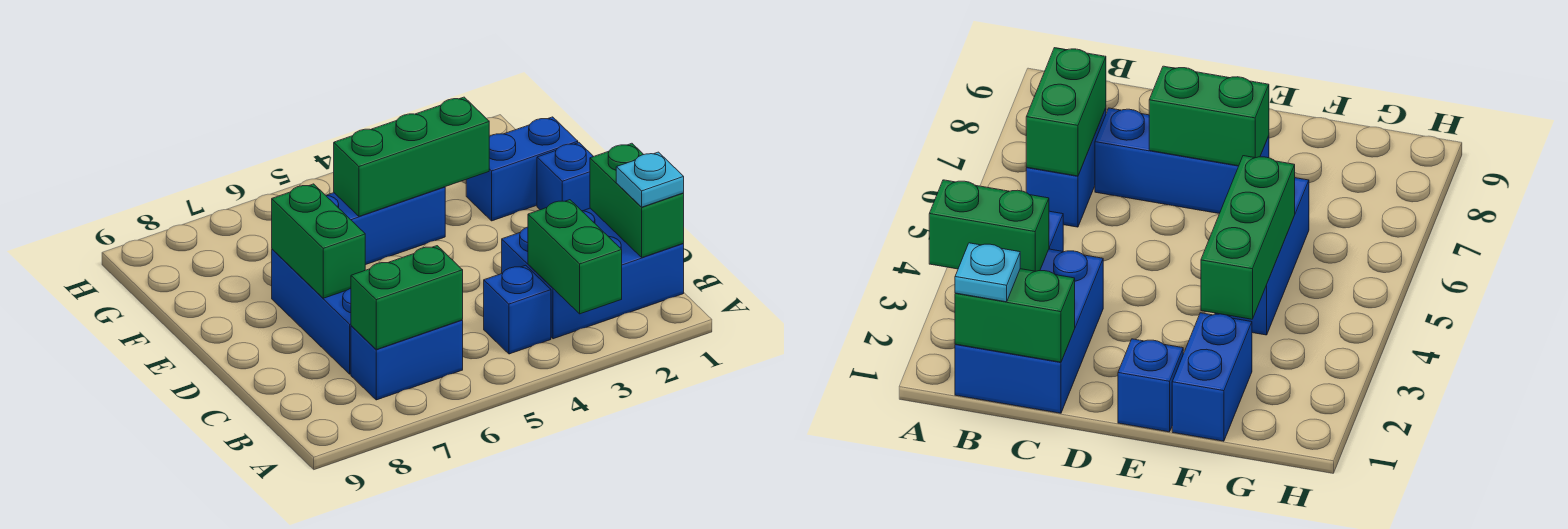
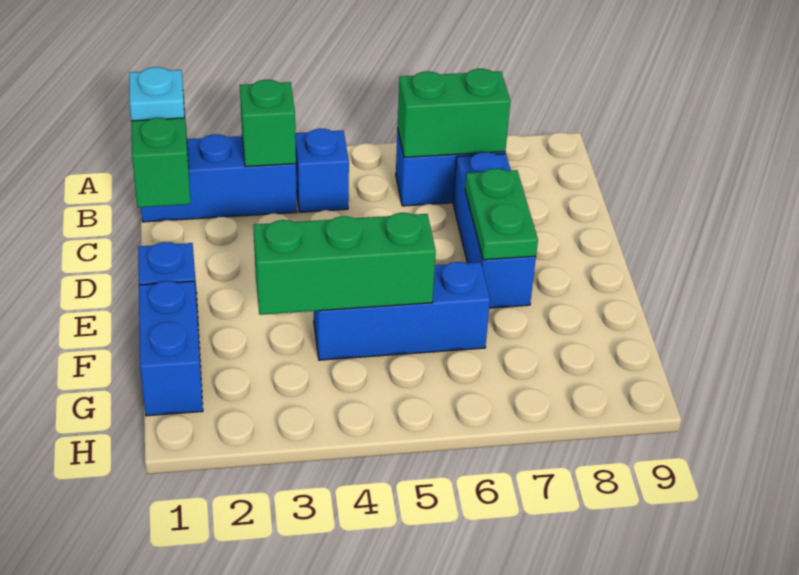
green brick A3:B3 level 2 -> green brick B3 level 2
blue brick B1:C3 level 1 -> blue brick B1:B3 level 1
green brick D7:E7 level 2 -> green plate D7:E7 level 2
blue brick F1:F2 level 1 -> blue brick F1:G1 level 1

